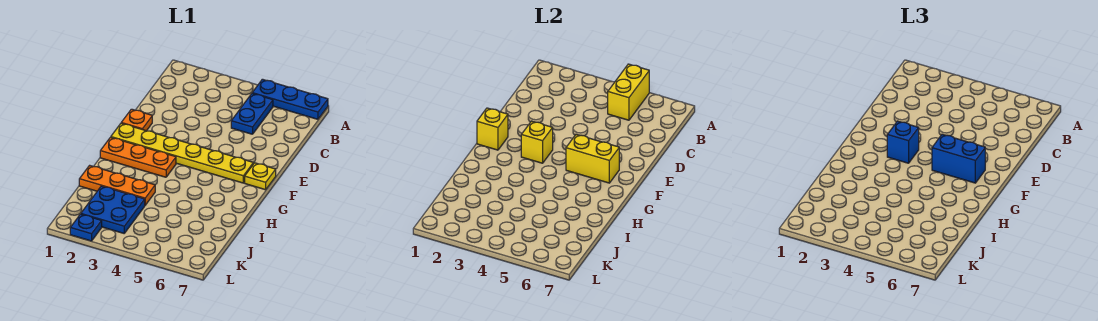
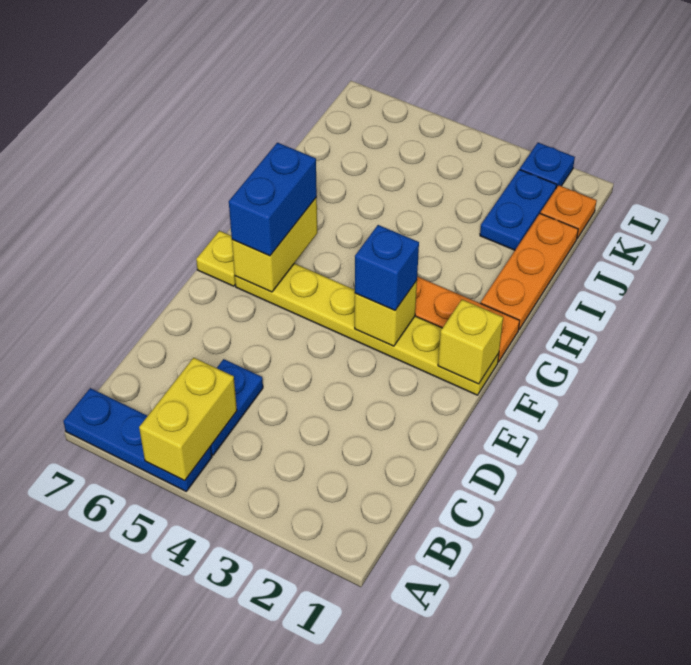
orange plate E1 level 1 -> orange plate K1 level 1
yellow brick F5:F6 level 2 -> yellow brick F6:G6 level 2
blue brick F5:F6 level 3 -> blue brick F6:G6 level 3
orange plate I1:I3 level 1 -> orange plate H1:J1 level 1
blue plate J2:K3 level 1 -> blue plate J2:K2 level 1

